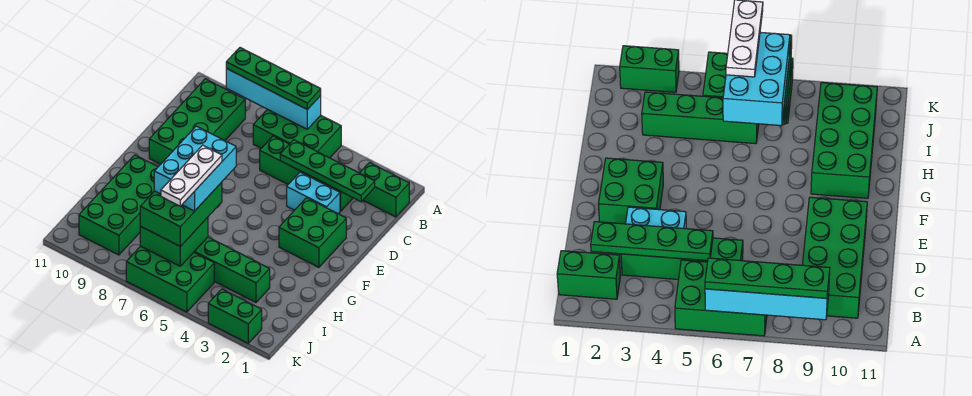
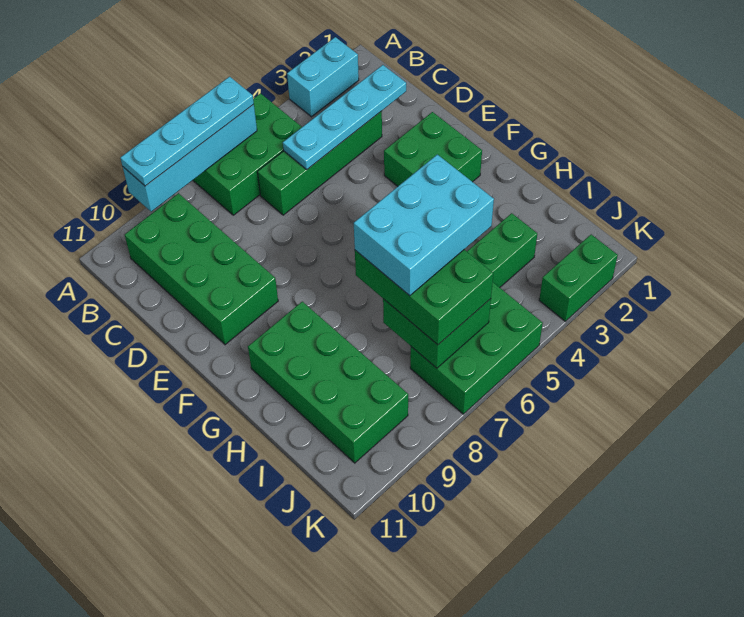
green plate A6:A9 level 3 -> cyan plate A6:A9 level 3
green brick B1:B2 level 1 -> none
green plate C2:C5 level 2 -> cyan plate C2:C5 level 2
cyan brick D3:D4 level 1 -> cyan brick A2:A3 level 1
cyan brick G6:I7 level 4 -> cyan brick H5:I7 level 4
white plate H6:J6 level 5 -> none

